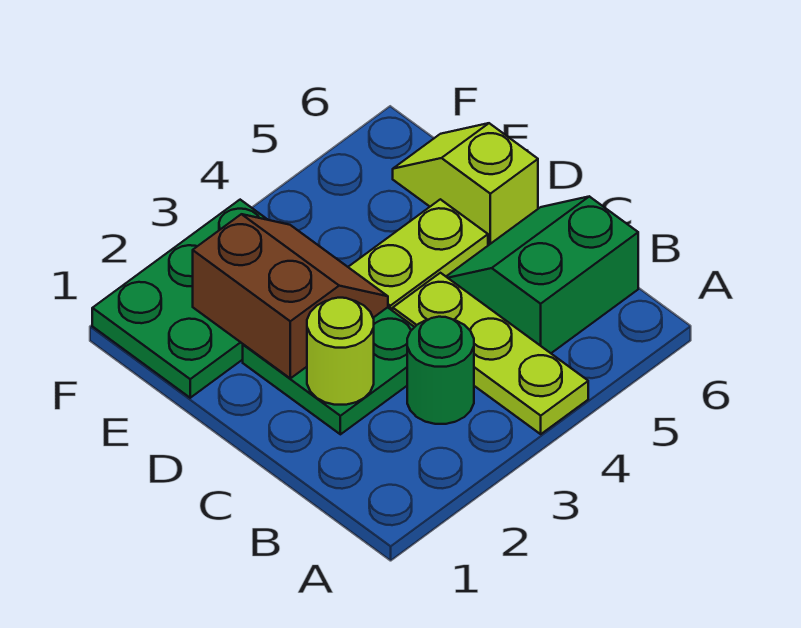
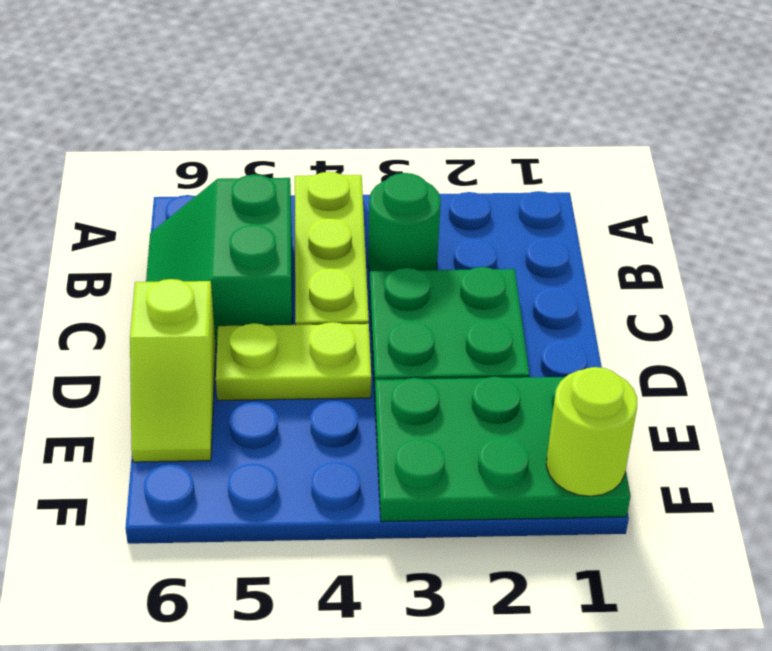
green slope B5:C6 level 1 top B -> green slope B5:C6 level 1 top 5
lime round brick C2 level 2 -> lime round brick F1 level 2
brown slope D2:E3 level 2 top 2 -> none

